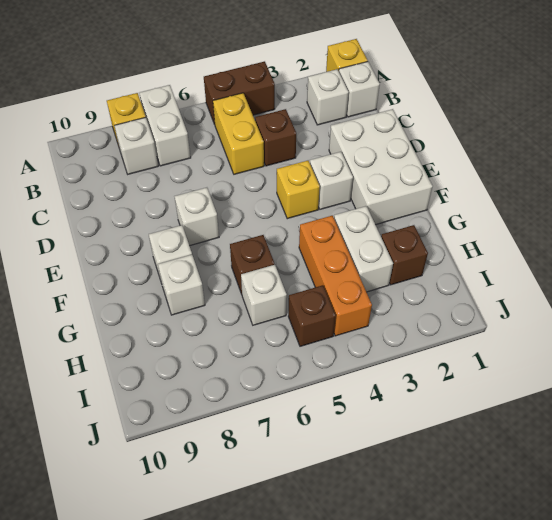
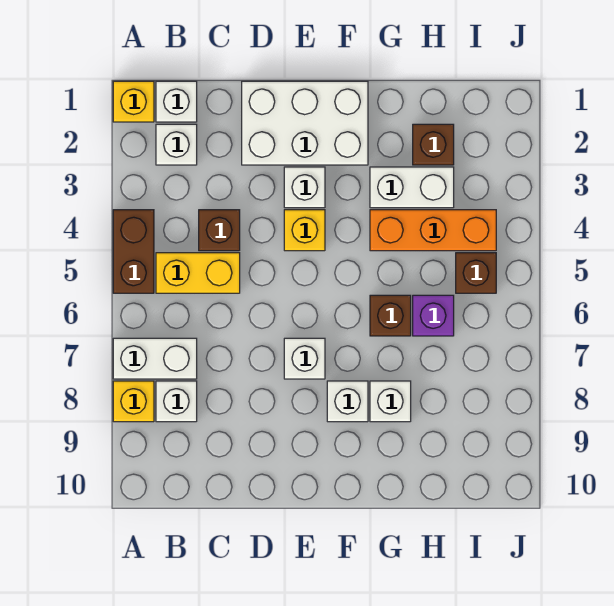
white brick H6 level 1 -> purple brick H6 level 1

